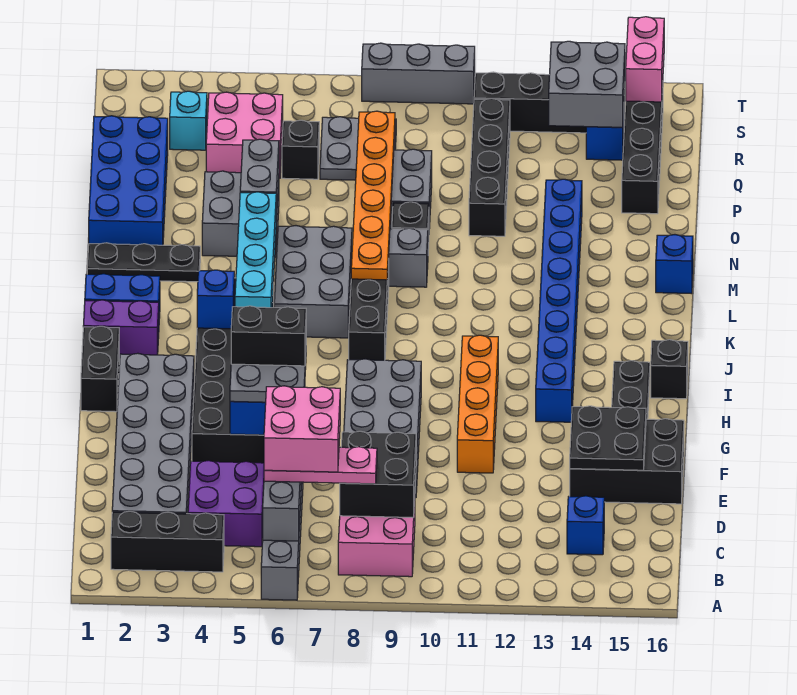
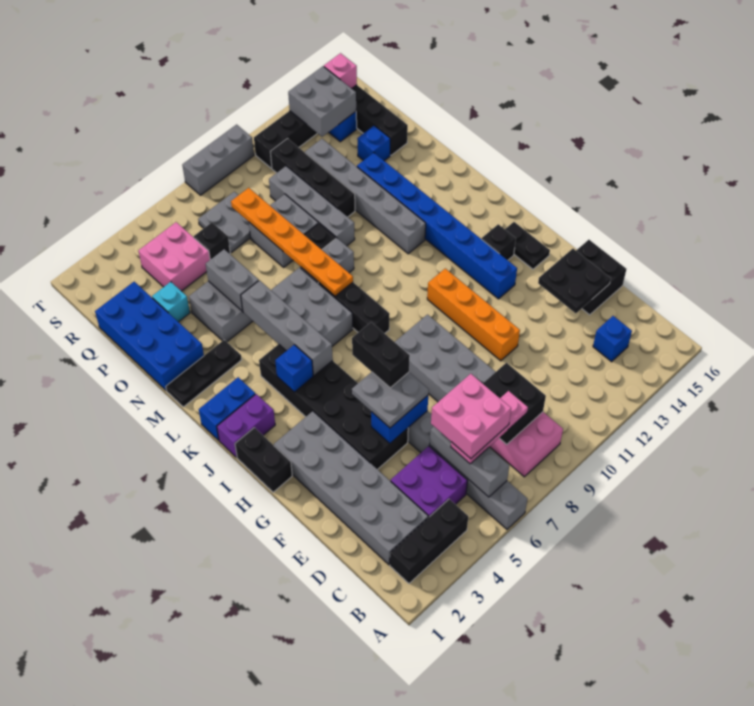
black brick E14:F16 level 1 -> black brick E15:F16 level 1
black brick G5:G6 level 4 -> black brick G6:H6 level 4
black brick I16 level 1 -> black brick I14 level 1
cyan brick J5:M5 level 2 -> grey brick J5:M5 level 2
none -> grey brick L12:Q12 level 1
blue brick M16 level 1 -> blue brick P14 level 1
none -> grey brick N10:Q10 level 1
cyan brick R3 level 1 -> cyan brick P3 level 1
pink brick S15:T15 level 2 -> pink brick S15 level 2

